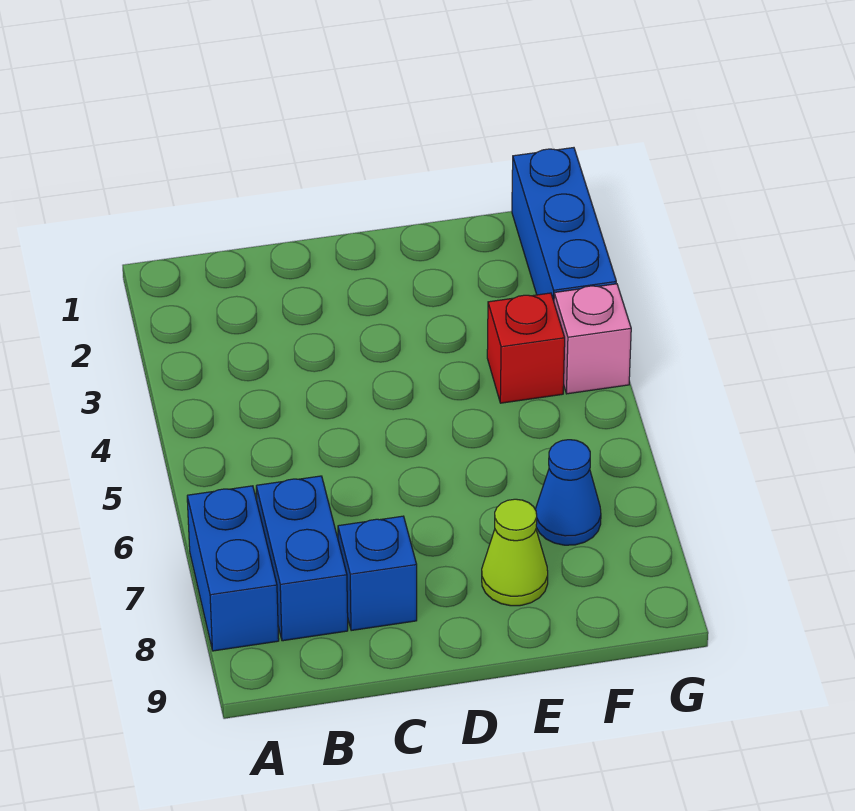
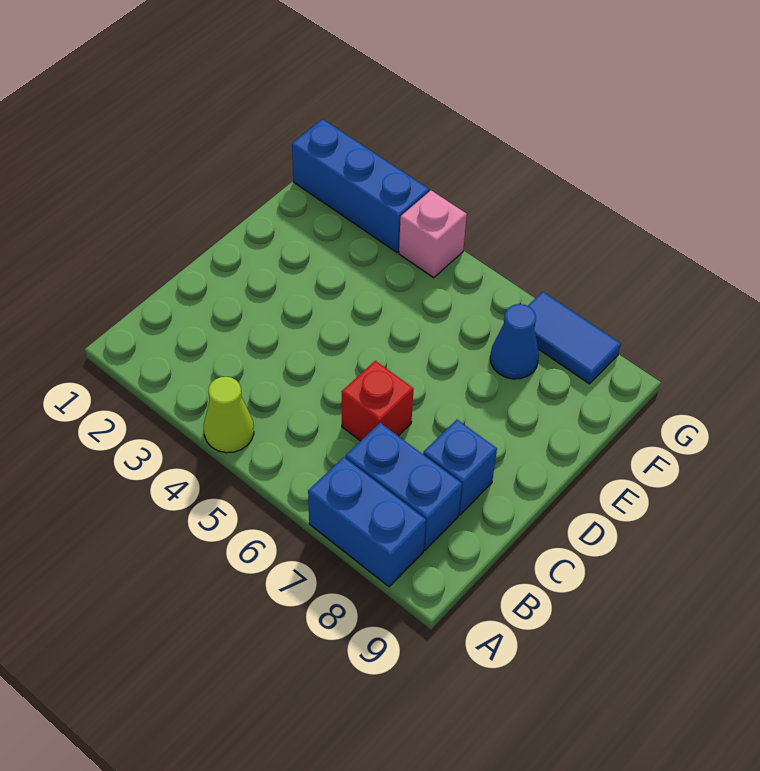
lime cone E8 level 1 -> lime cone A4 level 1
red brick F4 level 1 -> red brick C6 level 1
none -> blue tile G7:G8 level 1

